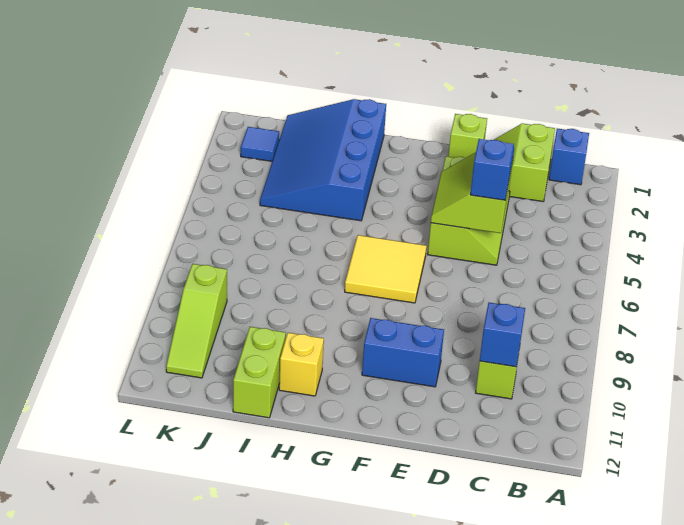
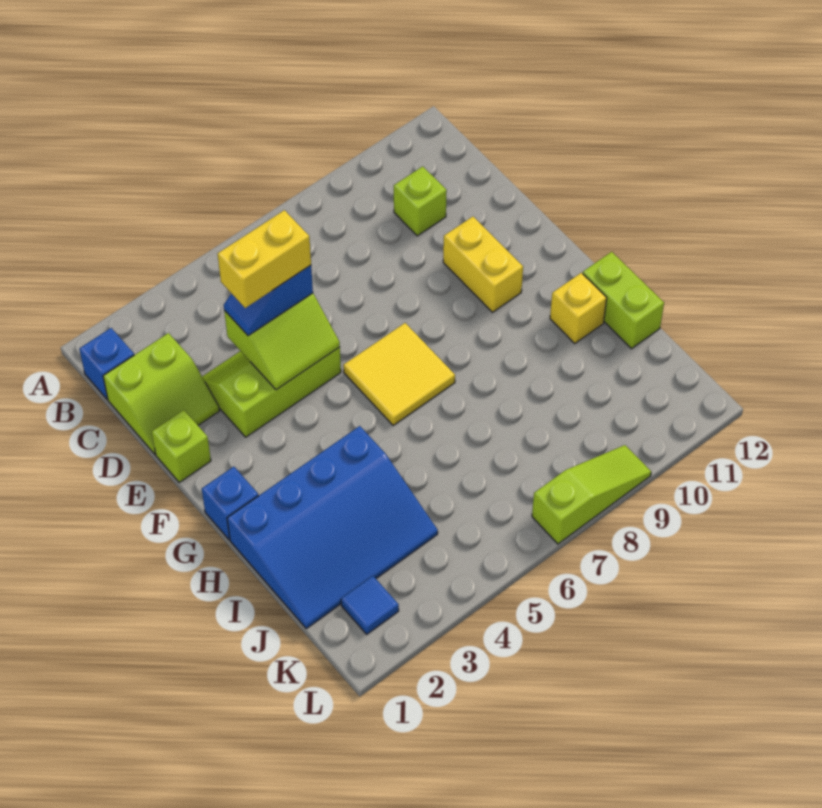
blue brick C10 level 2 -> blue brick G1 level 1
none -> yellow brick D4:D5 level 4
blue brick E10:F10 level 1 -> yellow brick E10:F10 level 1
lime brick I11:I12 level 1 -> lime brick H12:I12 level 1
lime slope K9:K11 level 1 top 9 -> lime slope L7:L9 level 1 top 7

